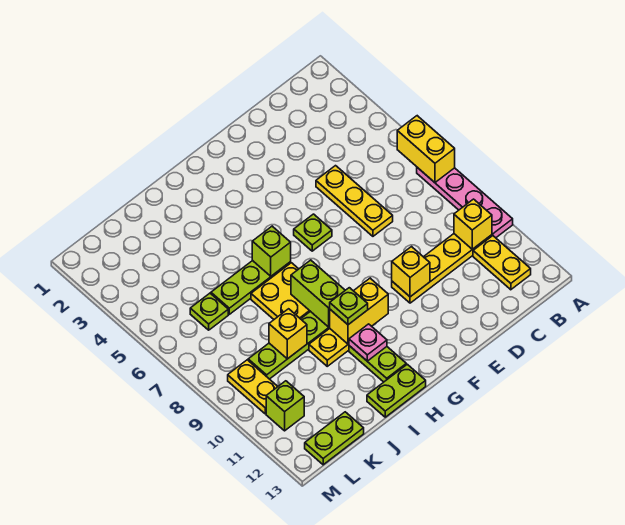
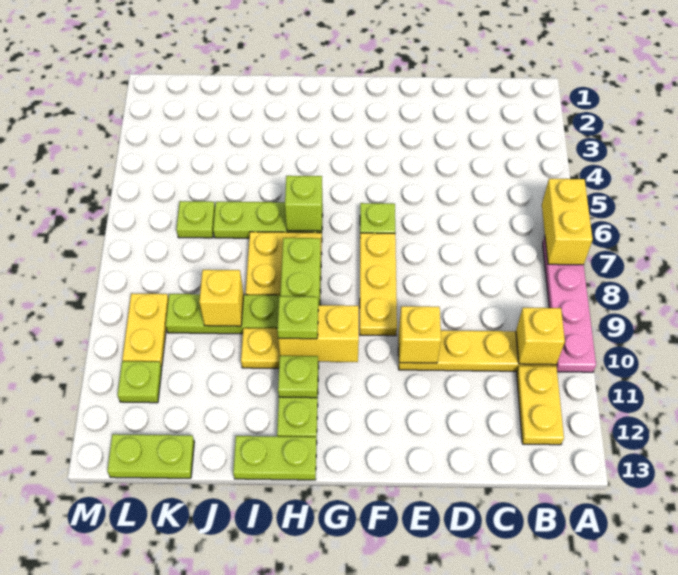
yellow plate D5:D7 level 1 -> yellow plate F7:F9 level 1
pink plate H11 level 2 -> lime plate H11 level 2
lime brick L11 level 1 -> lime plate L11 level 1

